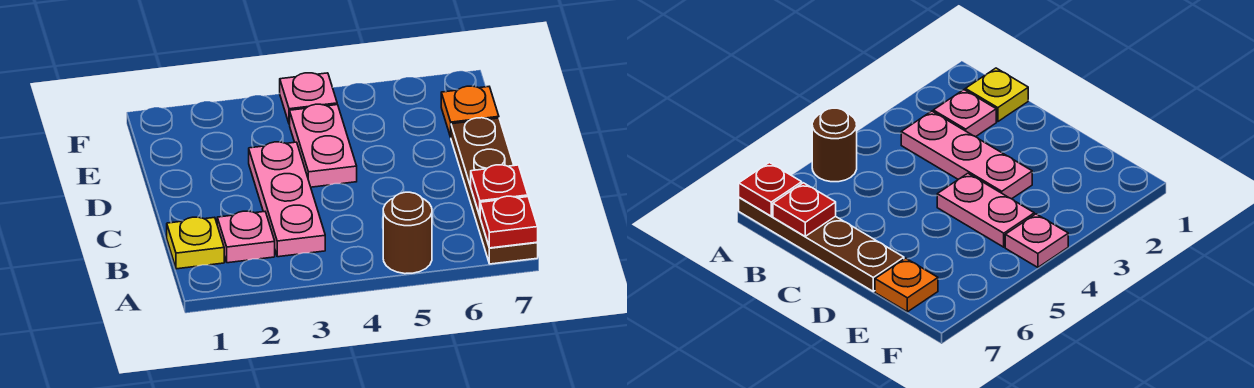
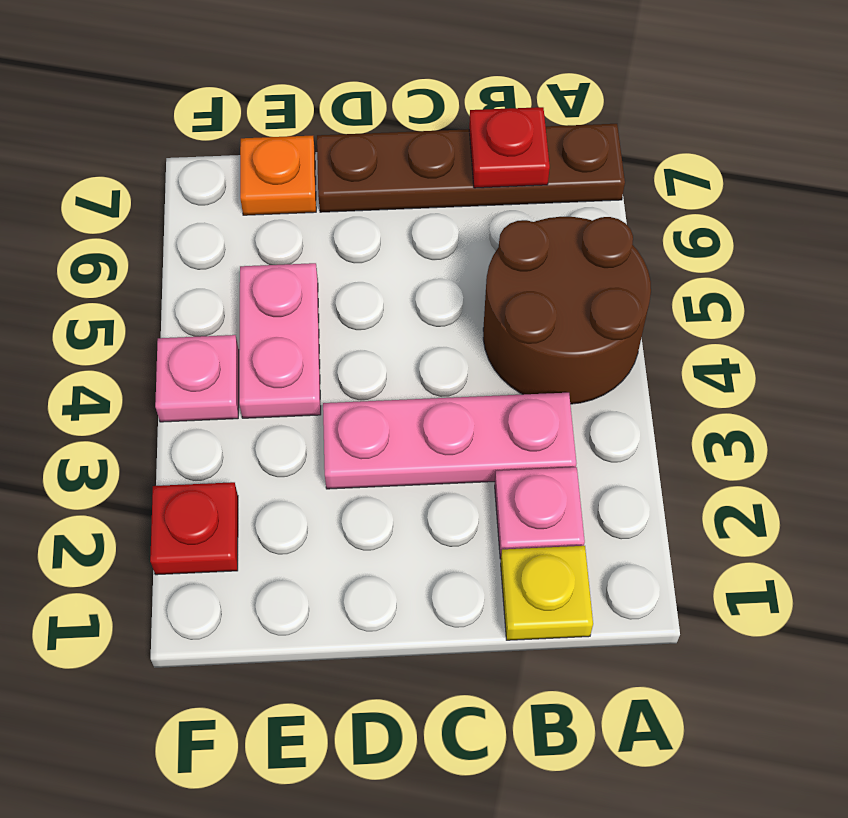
brown round brick A5 level 1 -> brown round brick A4:B5 level 1
red plate A7 level 2 -> red plate F2 level 1
pink plate D4:E4 level 1 -> pink plate E4:E5 level 1

